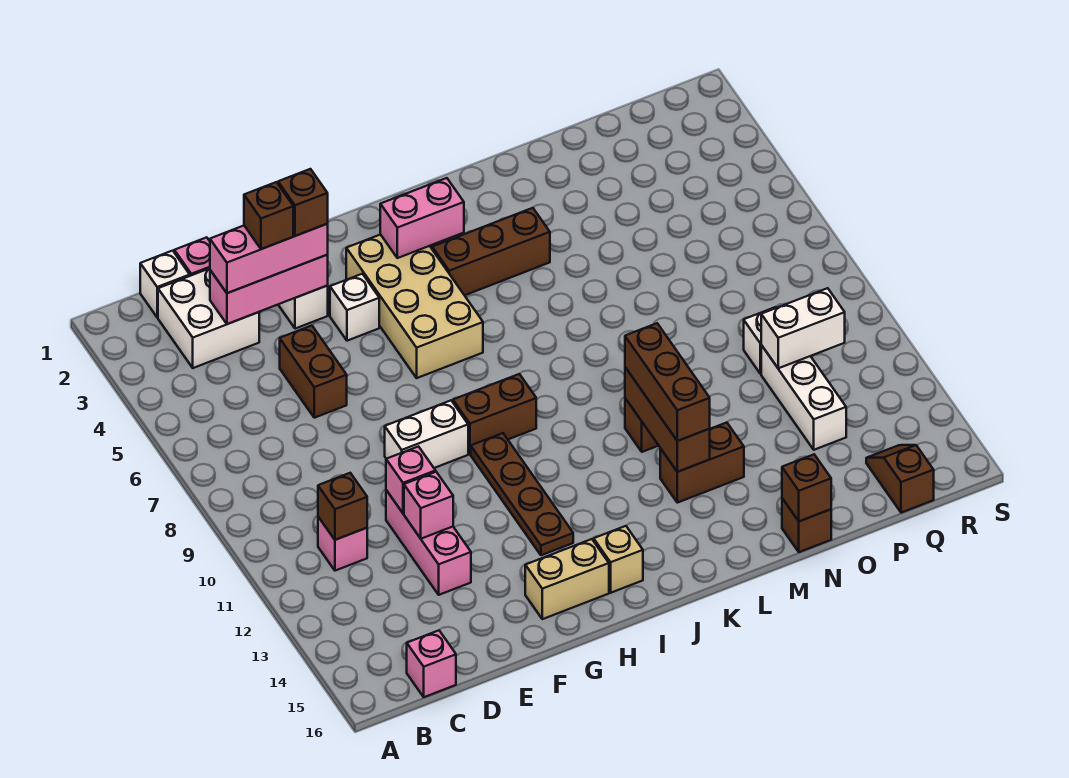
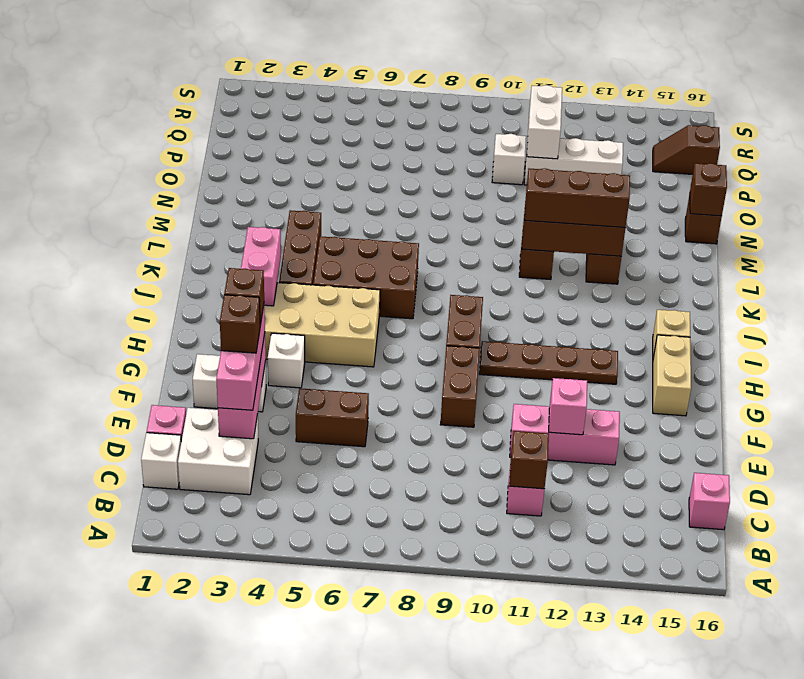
pink brick E11 level 2 -> none
white brick F9:G9 level 1 -> brown brick F9:G9 level 1
none -> brown brick J5:K7 level 1

